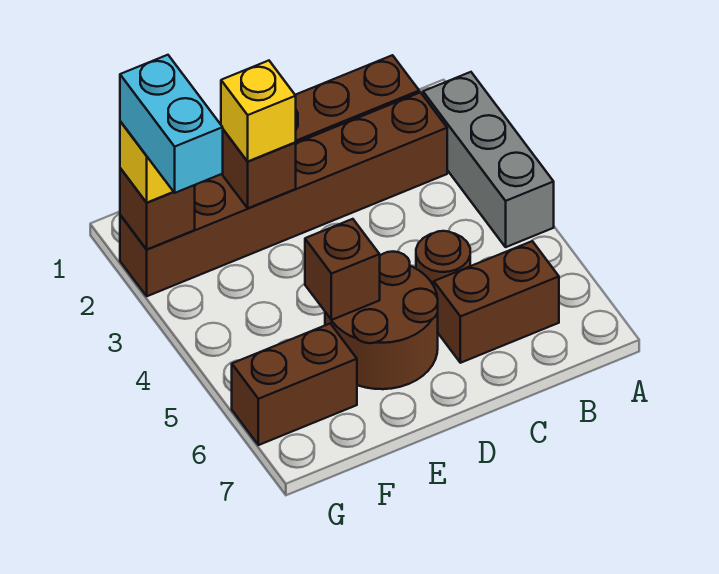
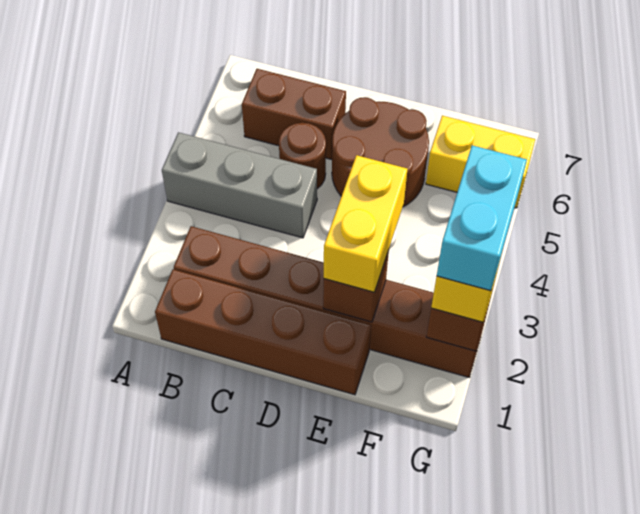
grey brick A2:A4 level 1 -> grey brick A4:C4 level 1
yellow brick E2 level 3 -> yellow brick E2:E3 level 3
brown brick E5 level 2 -> none
brown brick F6:G6 level 1 -> yellow brick F6:G6 level 1

